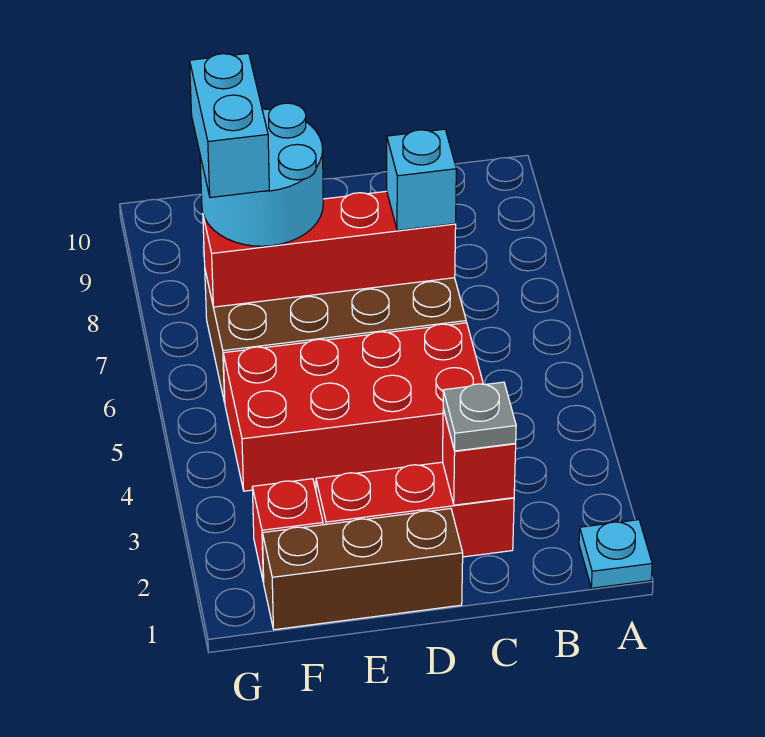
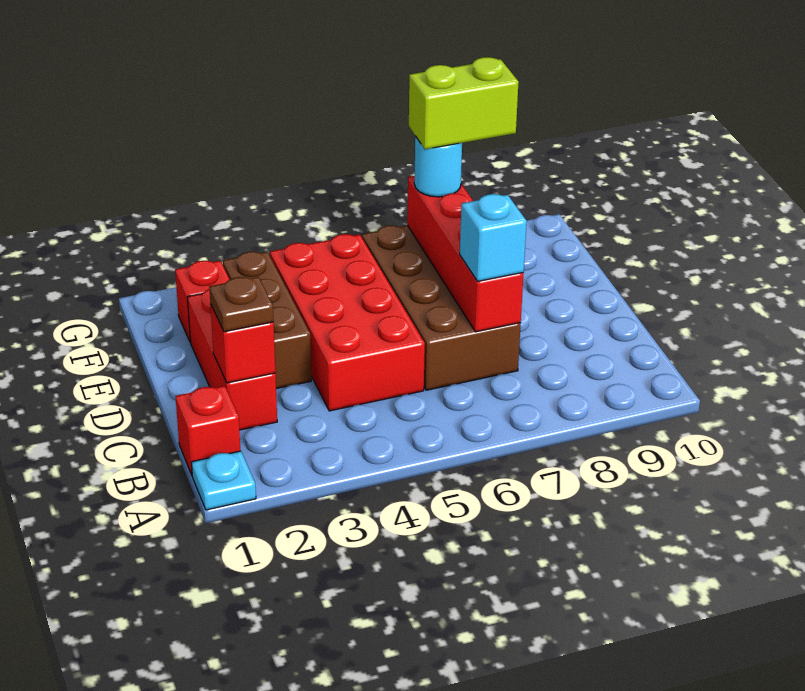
none -> red brick B1 level 1
grey plate C2 level 3 -> brown plate C2 level 3
brown brick D1:F1 level 1 -> brown brick D3:F3 level 1
cyan round brick E7:F8 level 3 -> cyan round brick F7 level 3
cyan brick F7:F8 level 4 -> lime brick F7:F8 level 4

